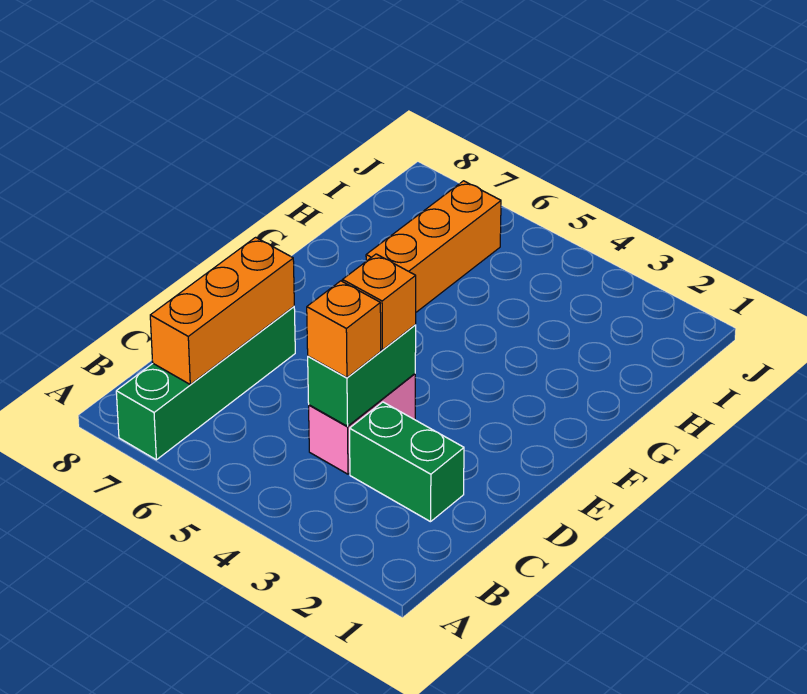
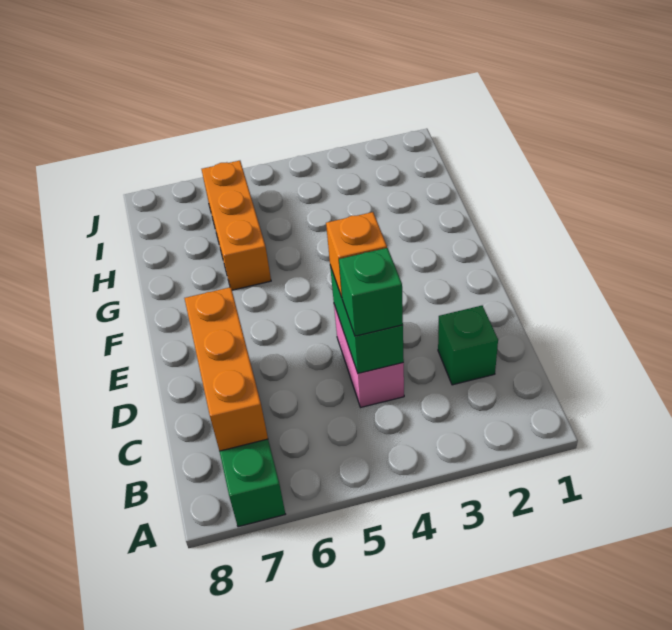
green brick C2:C3 level 1 -> green brick C2 level 1
orange brick C4 level 3 -> green brick C4 level 3

